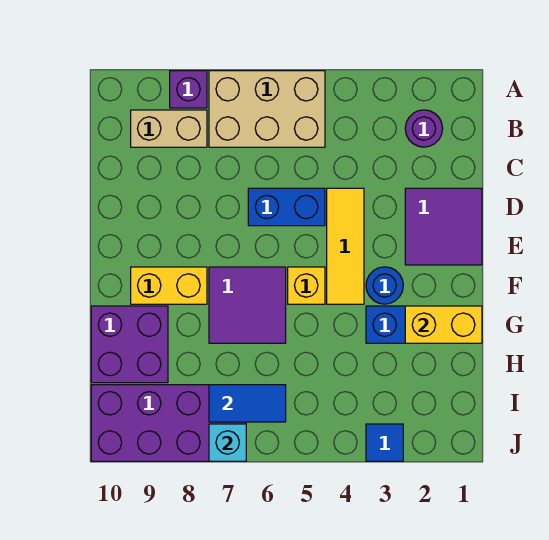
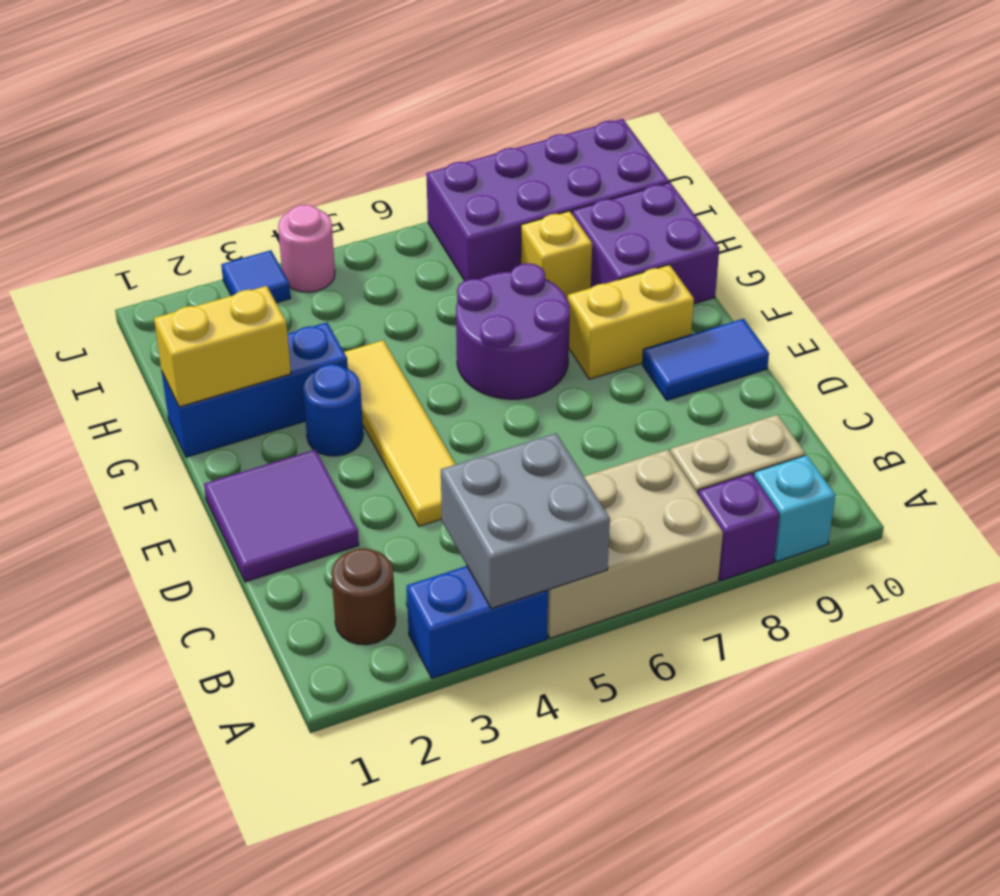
none -> grey brick A4:B5 level 2
purple round brick B2 level 1 -> brown round brick B2 level 1
yellow tile D4:F4 level 1 -> yellow tile D4:G4 level 1
blue brick D5:D6 level 1 -> blue brick A3:A4 level 1
yellow brick F5 level 1 -> yellow brick H8 level 1
purple tile F6:G7 level 1 -> purple round brick F6:G7 level 1
blue tile I6:I7 level 2 -> blue tile E9:E10 level 1
none -> pink round brick J4 level 1
cyan brick J7 level 2 -> cyan brick A9 level 1

